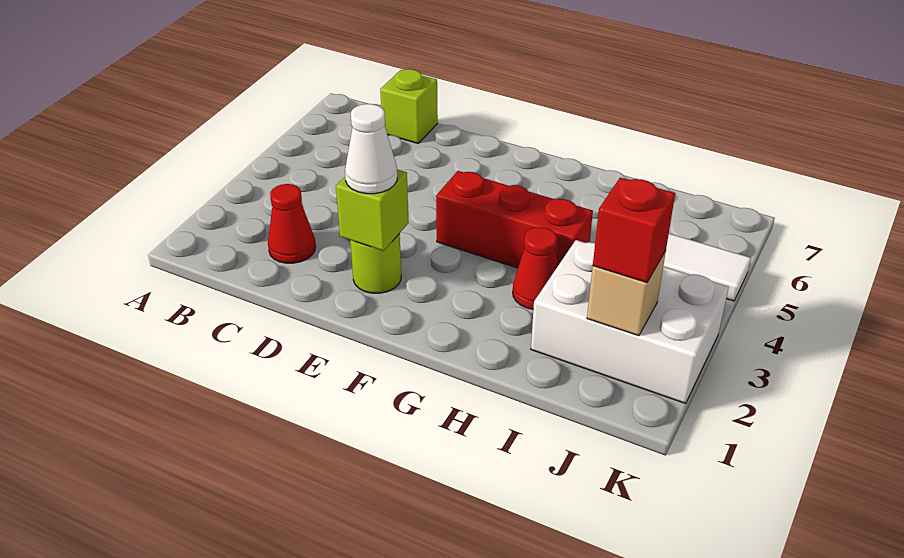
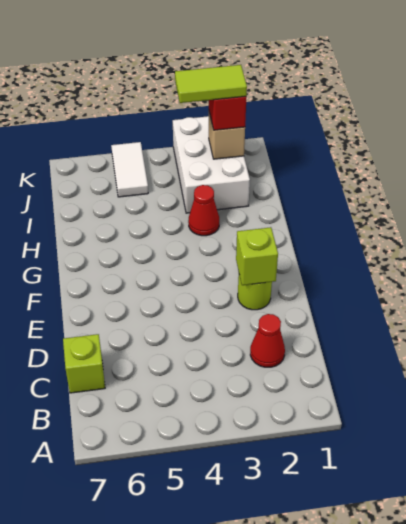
white cone E2 level 3 -> none
red brick F4:H4 level 1 -> none
none -> lime tile J2:J3 level 4

